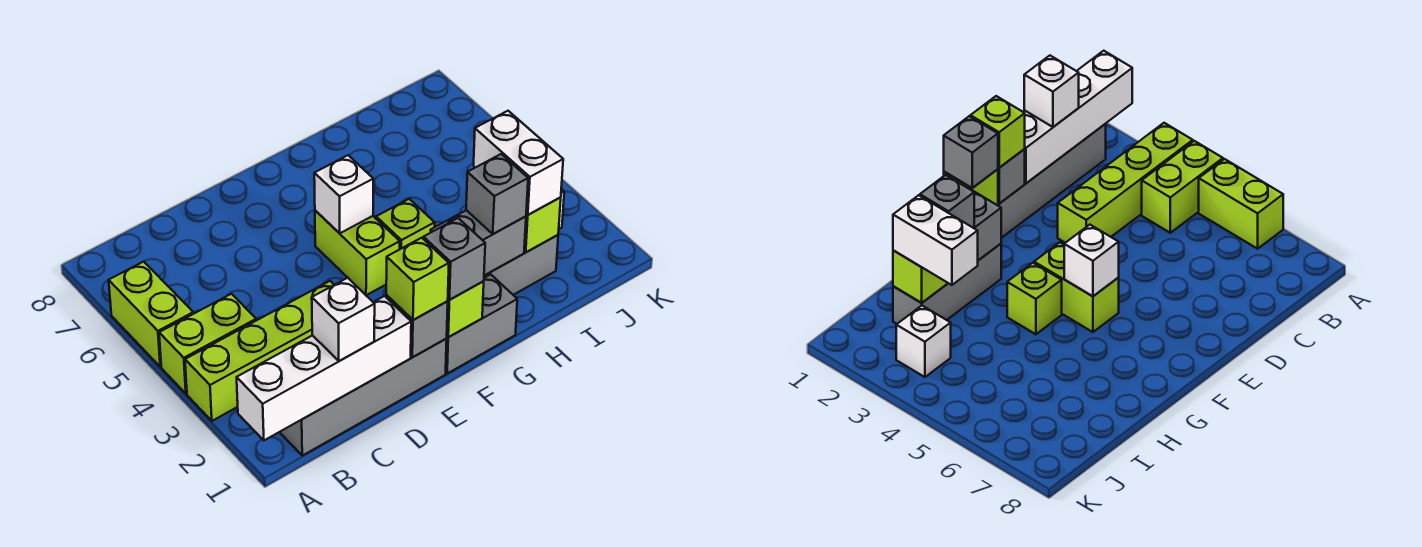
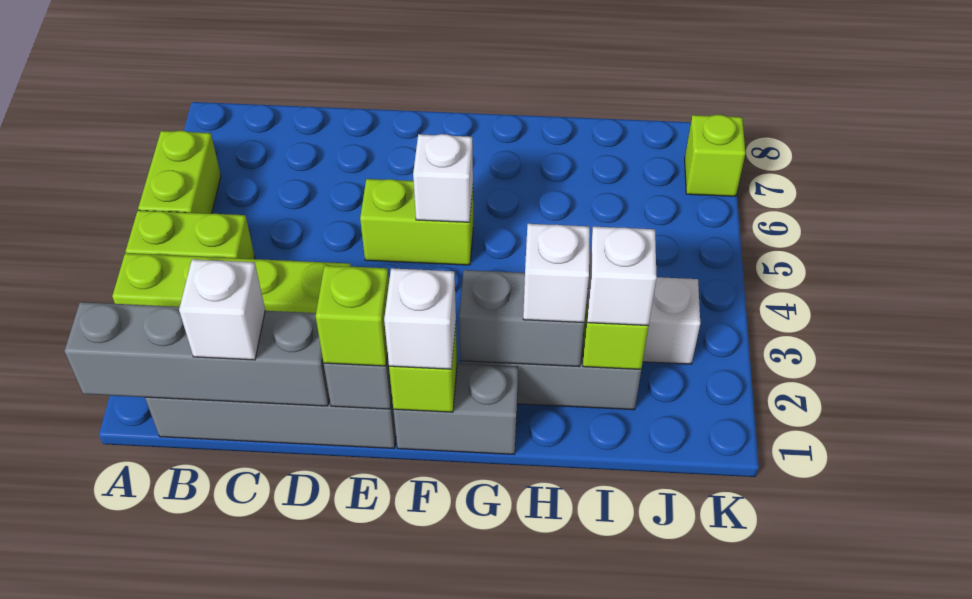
white brick A1:D1 level 2 -> grey brick A1:D1 level 2
grey brick F1 level 3 -> white brick F1 level 3
lime brick F4:F5 level 1 -> lime brick E5:F5 level 1
lime brick G4 level 1 -> lime brick K7 level 1
grey brick H2 level 3 -> white brick H2 level 3
white brick I2:I3 level 3 -> white brick I2 level 3

